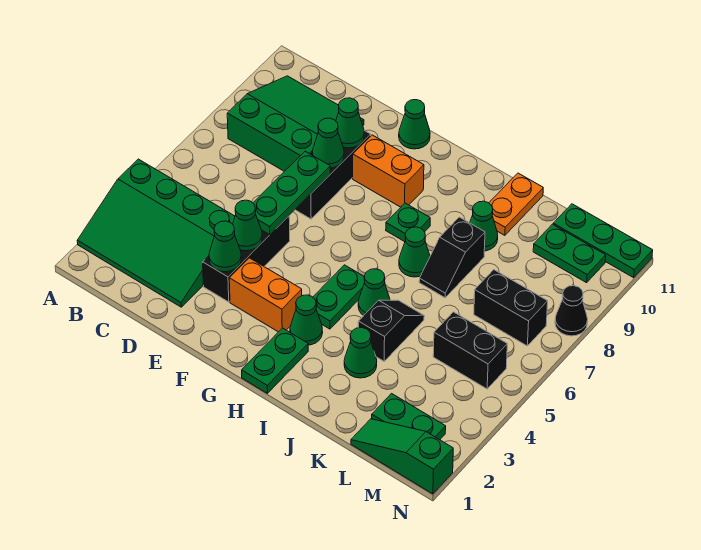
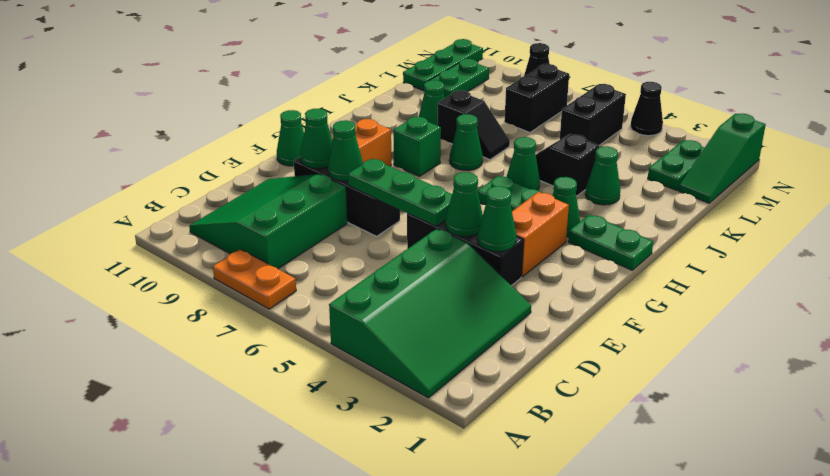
green plate H8 level 1 -> green brick H8 level 1
orange plate J10:J11 level 1 -> orange plate A7:A8 level 1
none -> black cone N4 level 1

